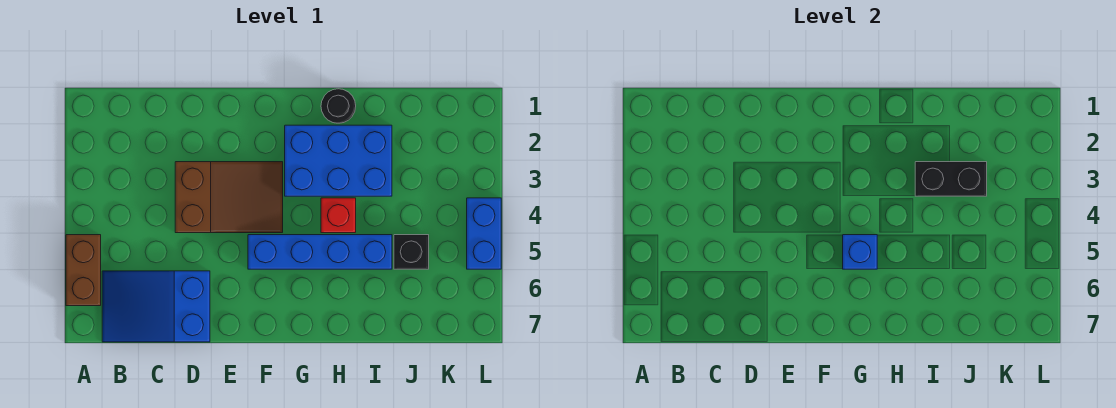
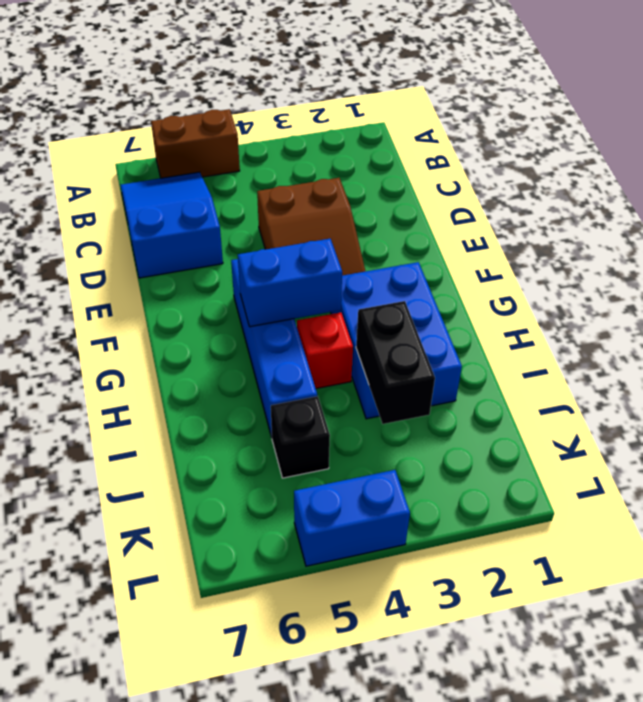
blue brick G5 level 2 -> blue brick G4:G5 level 2
black round brick H1 level 1 -> none

